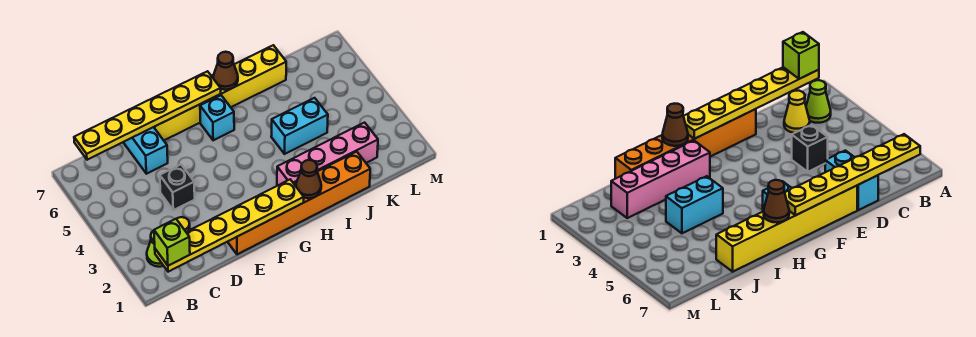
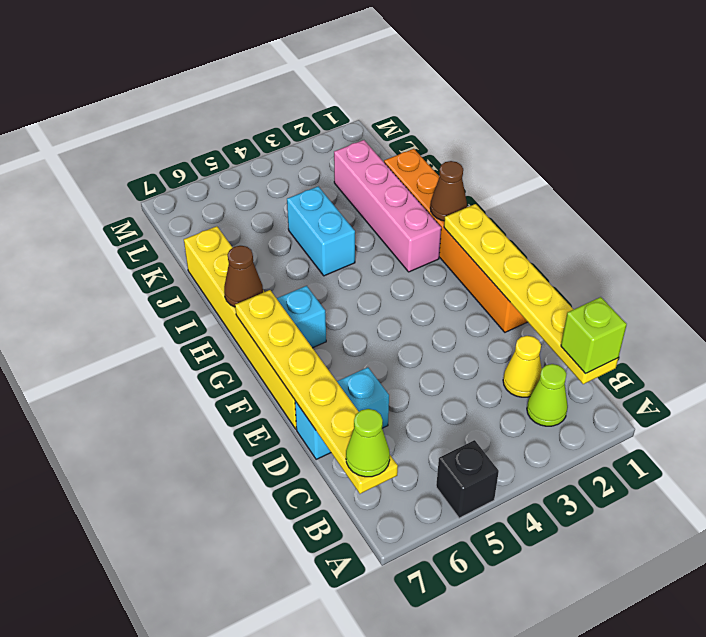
none -> lime cone B7 level 3
black brick D4 level 1 -> black brick A5 level 1

